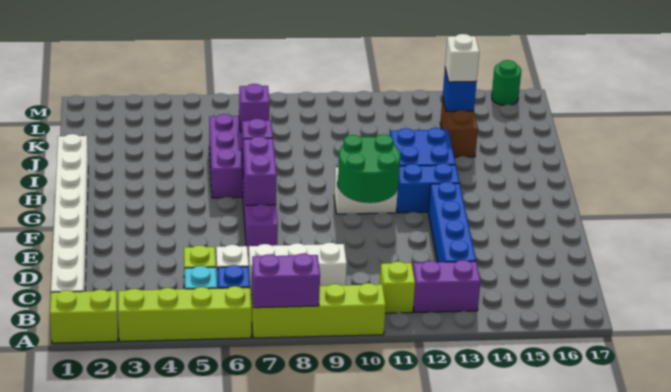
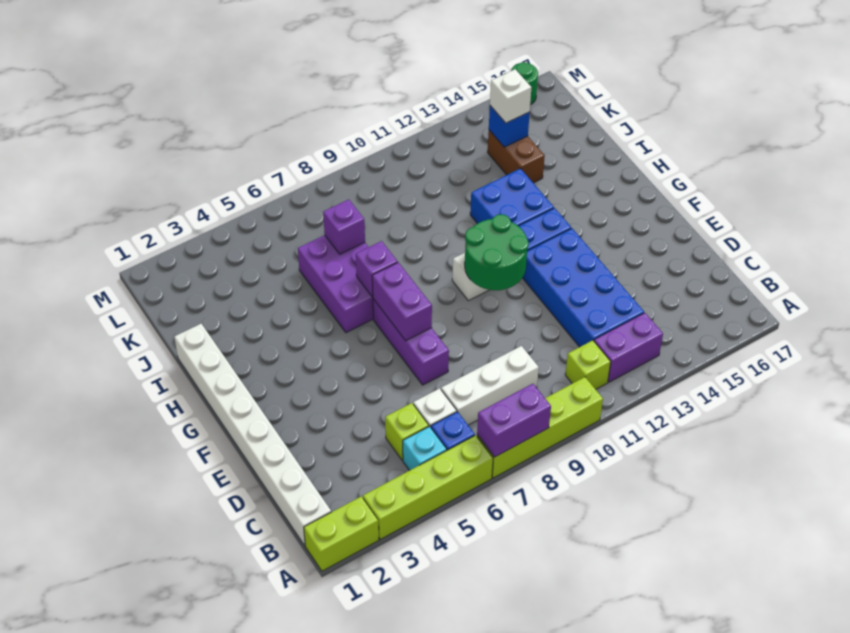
blue brick C13:F13 level 1 -> blue brick C12:F13 level 1

